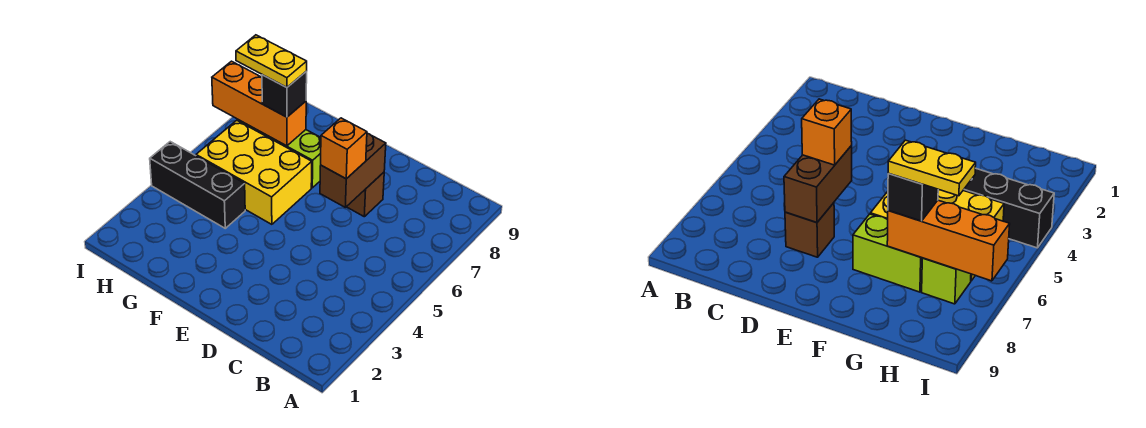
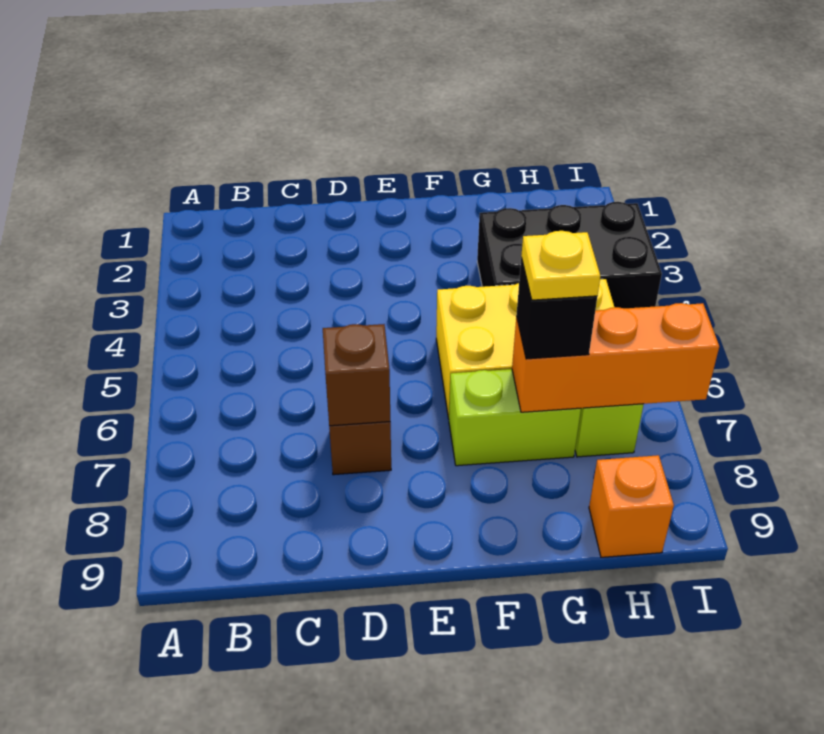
brown brick D6:D7 level 2 -> brown brick D7 level 2
orange brick D6 level 3 -> orange brick H9 level 1
black brick G4:I4 level 1 -> black brick G3:I4 level 1
yellow plate G7:H7 level 4 -> yellow plate G7 level 4

